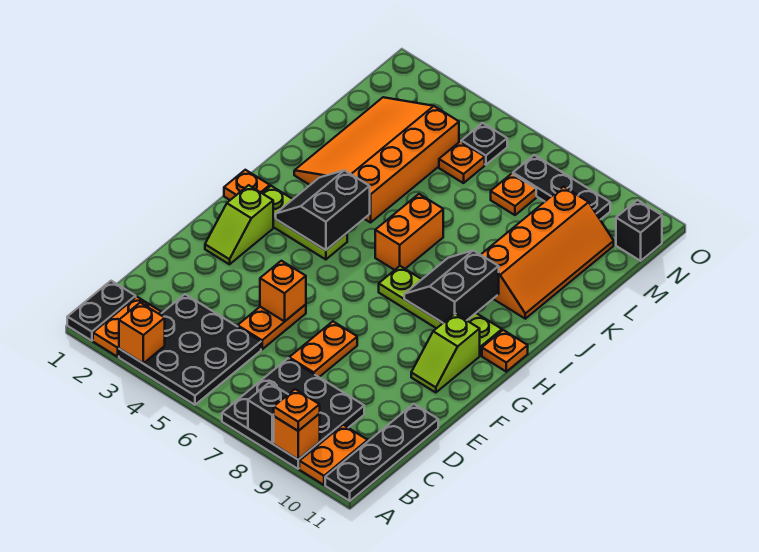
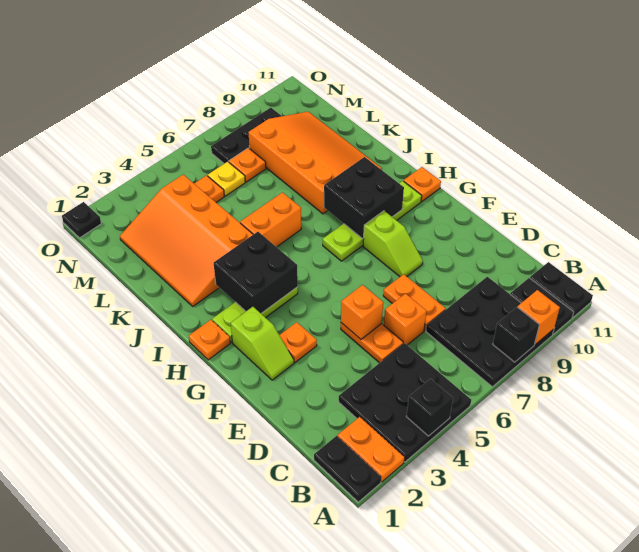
orange brick A3 level 2 -> orange brick D6 level 1
orange plate A9 level 3 -> orange plate F3 level 1
orange plate A10:B10 level 1 -> black plate A10:B10 level 1
black plate A11:D11 level 1 -> black plate A11:B11 level 1
lime slope F10:G10 level 1 top G -> lime slope F8:G8 level 1 top G
black slope H3:I4 level 2 top 4 -> black brick H3:I4 level 2
black slope H8:I9 level 2 top 9 -> black brick H8:I9 level 2
orange brick I6:J6 level 1 -> orange brick J5:J6 level 1
orange slope J9:M10 level 1 top 9 -> orange slope J8:M10 level 1 top 8
none -> yellow plate M6 level 1
black plate N5 level 1 -> black plate O1 level 1
black brick N11 level 1 -> black brick A4 level 2

